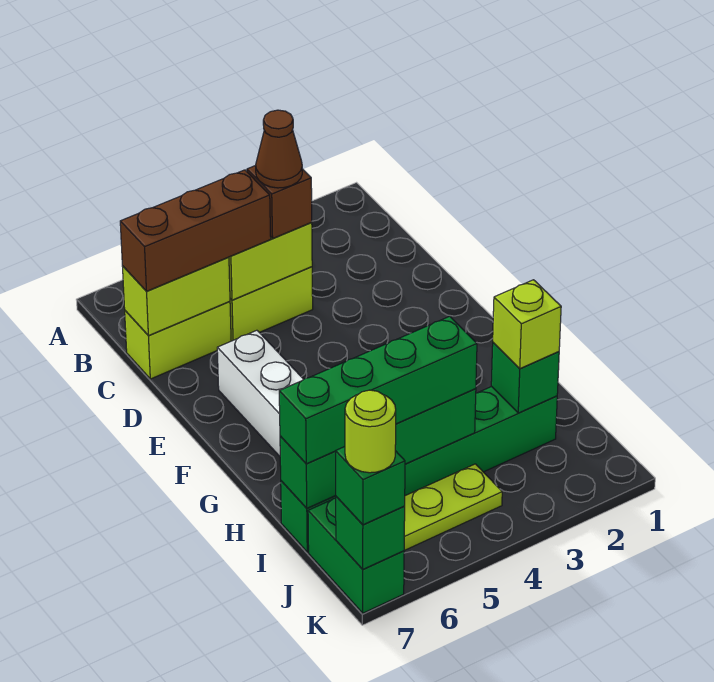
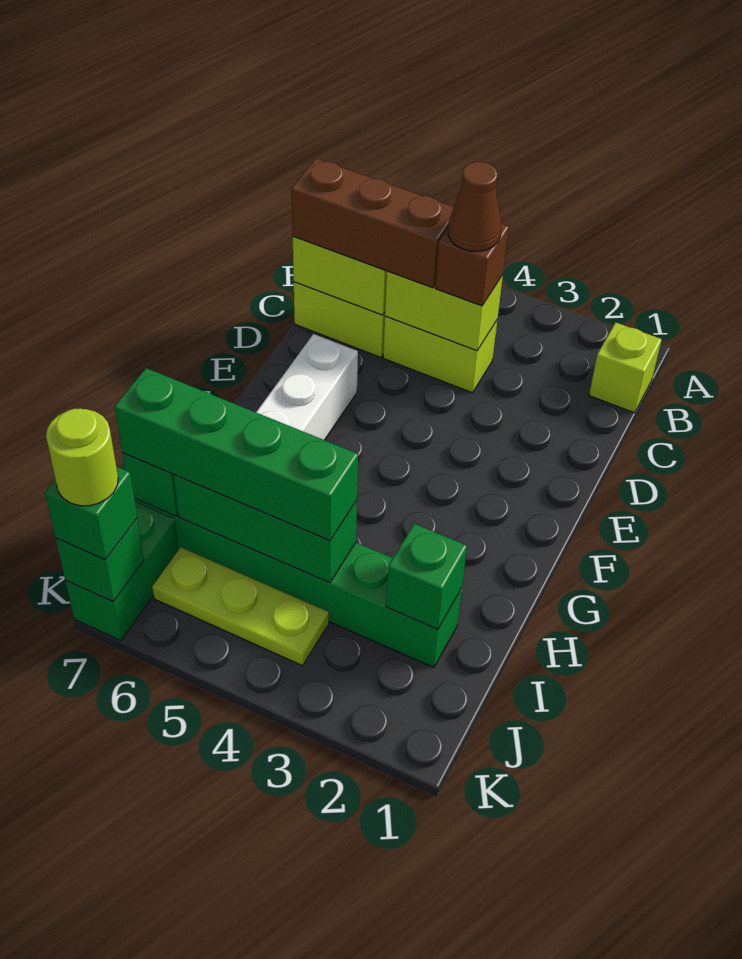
lime brick I2 level 3 -> lime brick B1 level 1

